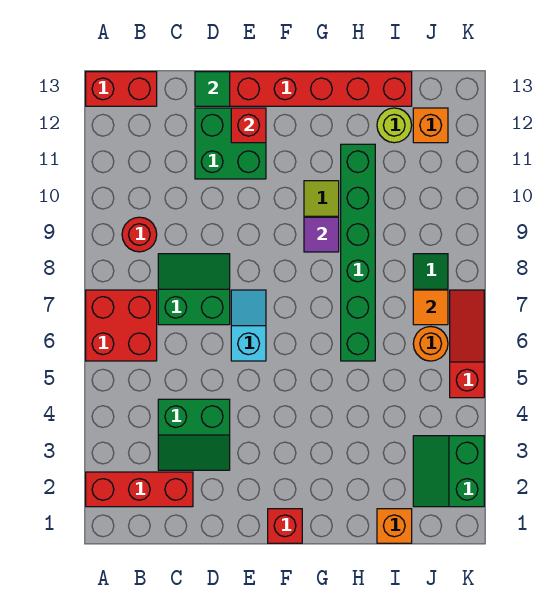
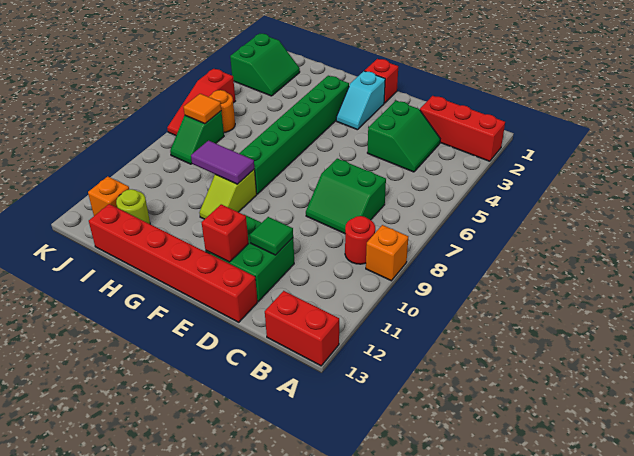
red brick A6:B7 level 1 -> none
green slope C3:D4 level 1 top 4 -> green slope C3:D4 level 1 top D
green tile D13 level 2 -> green tile D11 level 2
cyan slope E6:E7 level 1 top 6 -> cyan slope F2:F3 level 1 top 2
purple tile G9 level 2 -> purple tile G9:H9 level 2
green brick H6:H11 level 1 -> green brick G3:G8 level 1
orange brick I1 level 1 -> orange brick A9 level 1

